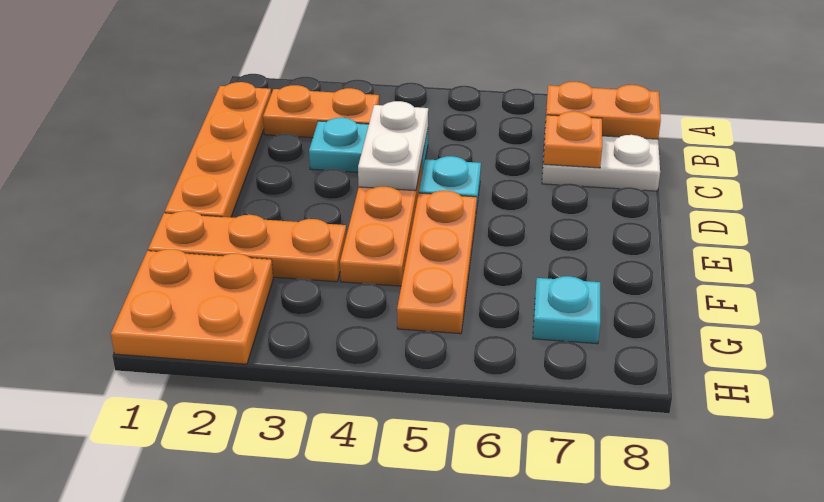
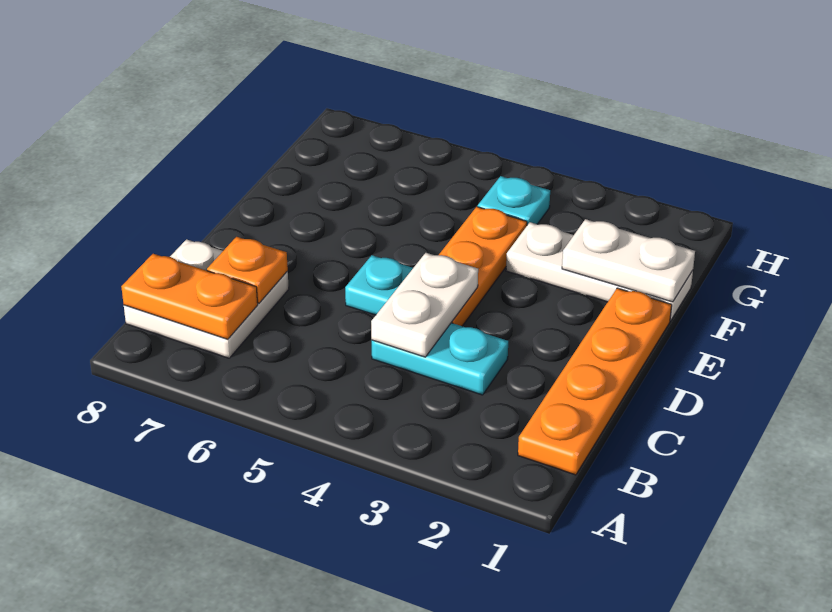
orange plate B2:B3 level 1 -> none
orange plate E5:G5 level 1 -> none
orange plate F1:F3 level 1 -> white plate F1:F3 level 1
none -> white plate F1:F2 level 2
orange plate G1:H2 level 1 -> none
cyan plate G7 level 1 -> cyan plate G4 level 1

